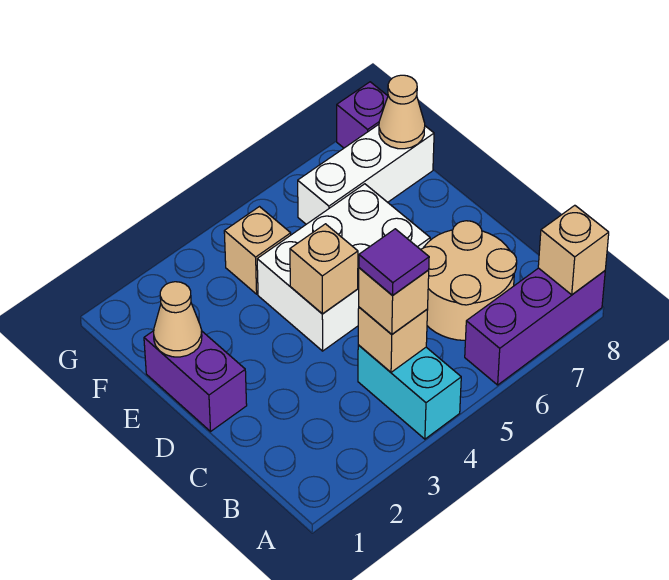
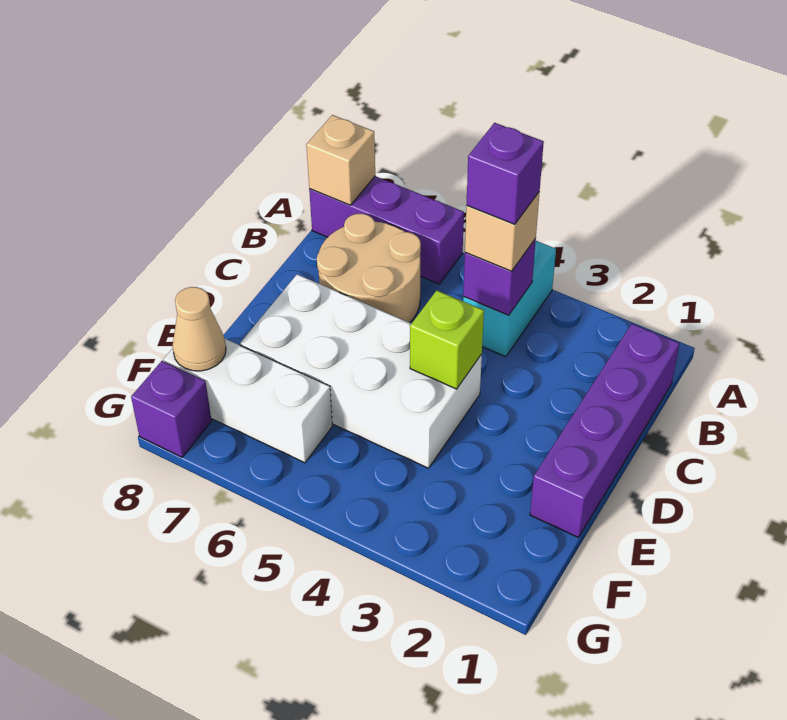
tan brick B4 level 2 -> purple brick B4 level 2
purple tile B4 level 4 -> purple brick B4 level 4
purple brick D1:E1 level 1 -> purple brick B1:E1 level 1
white brick D4:E6 level 1 -> white brick D4:E7 level 1
tan brick D4 level 2 -> lime brick D4 level 2
tan cone E1 level 2 -> none
tan brick F4 level 1 -> none

